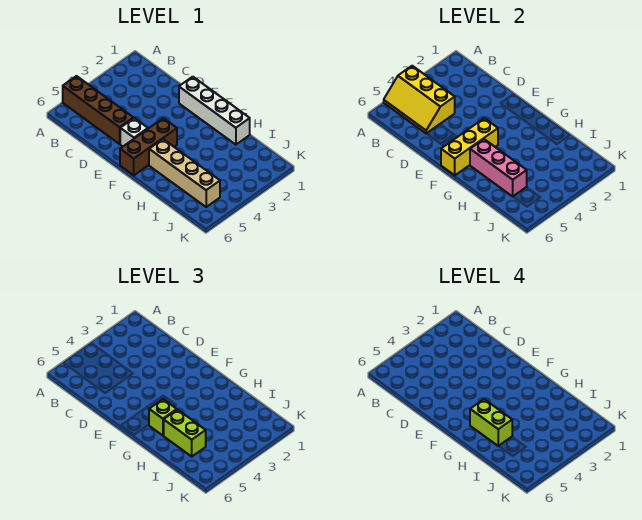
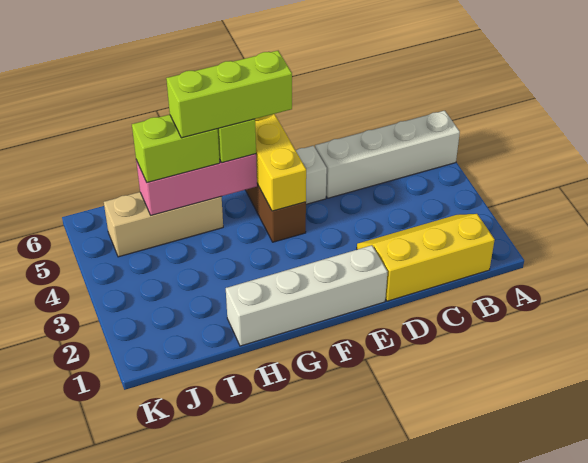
yellow slope A4:C5 level 2 top 4 -> yellow slope B1:D2 level 1 top 1
brown brick A5:D5 level 1 -> white brick A5:D5 level 1
tan brick G5:J5 level 1 -> tan brick H5:J5 level 1
lime brick G5:H5 level 4 -> lime brick F5:H5 level 4

